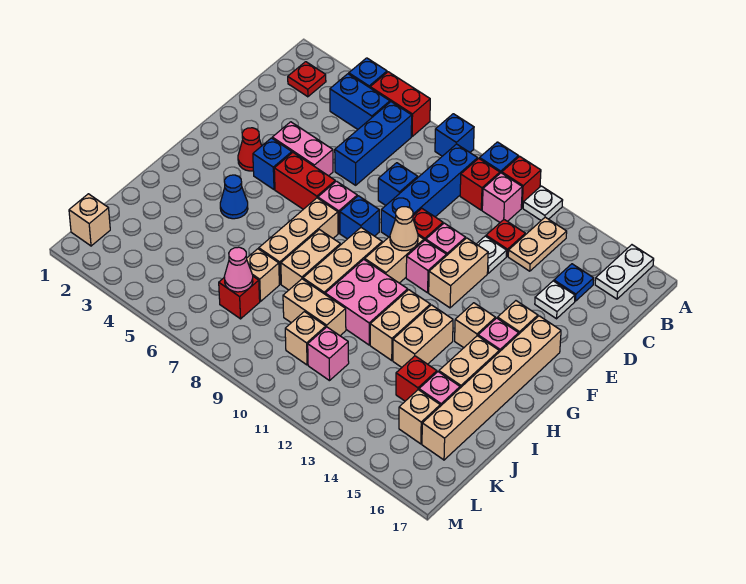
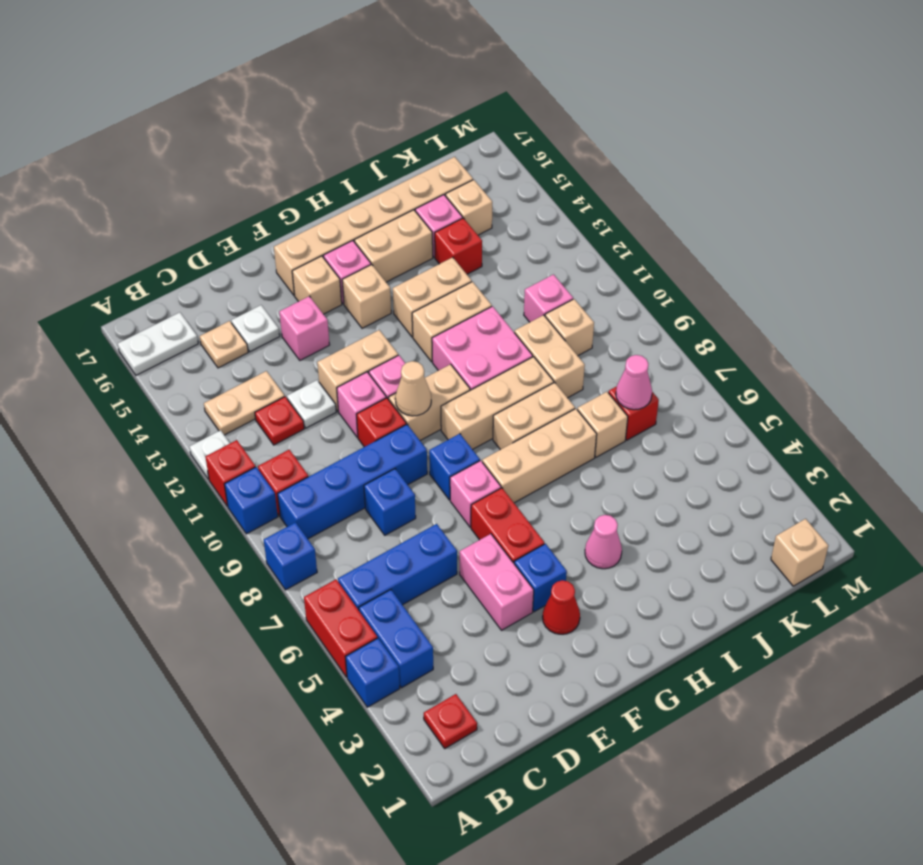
pink brick B11 level 1 -> pink brick E14 level 1
blue plate C15 level 1 -> tan plate C15 level 1
blue cone H4 level 1 -> pink cone H4 level 1

